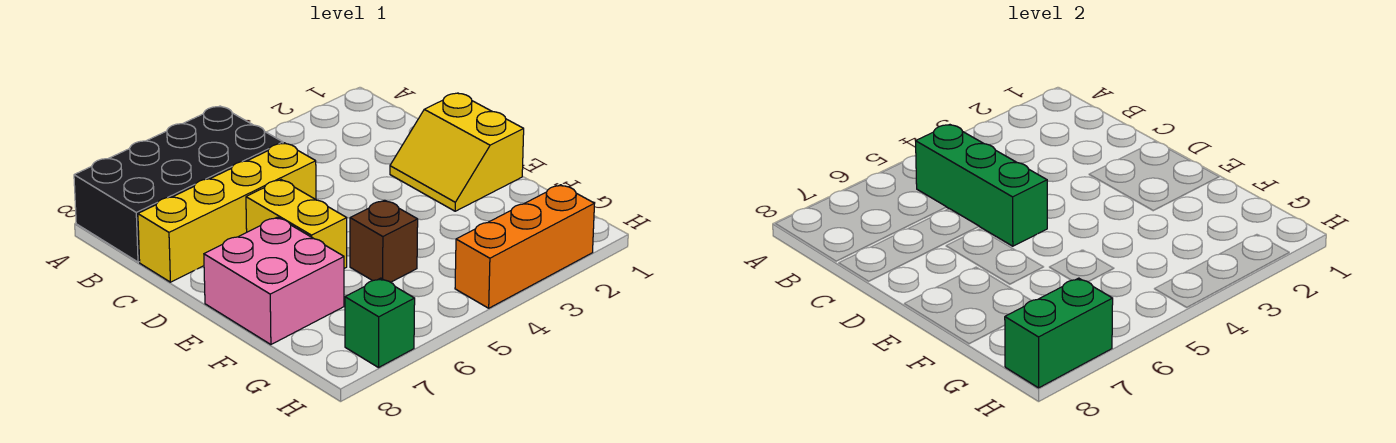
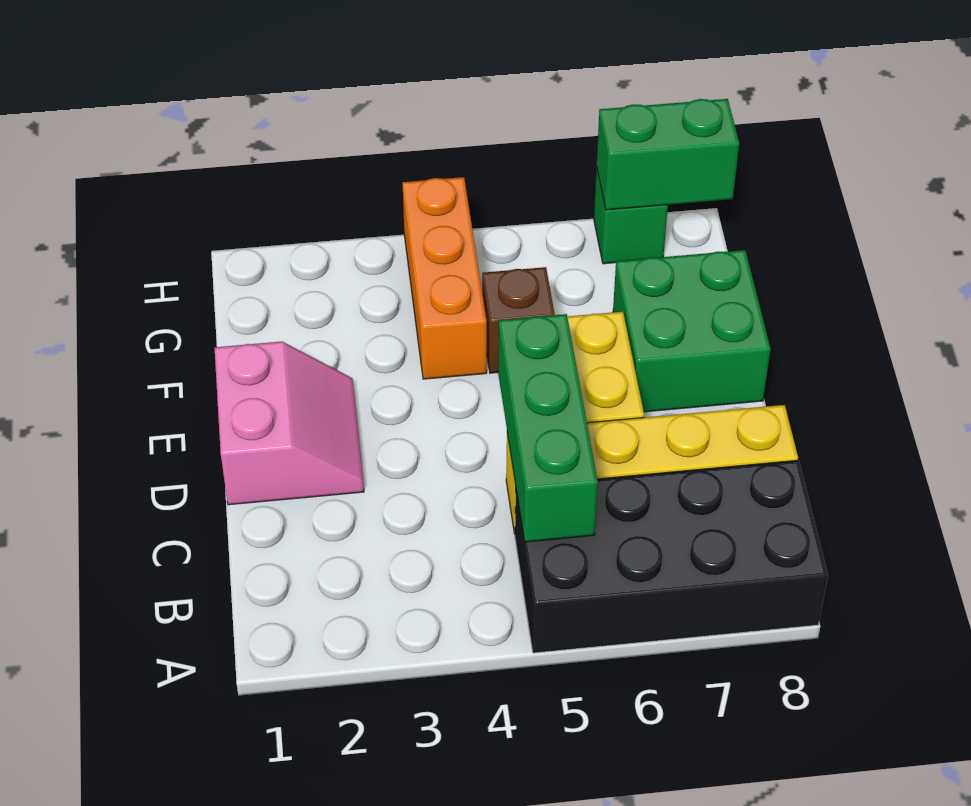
yellow slope D1:E2 level 1 top 1 -> pink slope D1:E2 level 1 top 1
pink brick E7:F8 level 1 -> green brick E7:F8 level 1
orange brick H2:H4 level 1 -> orange brick F4:H4 level 1

